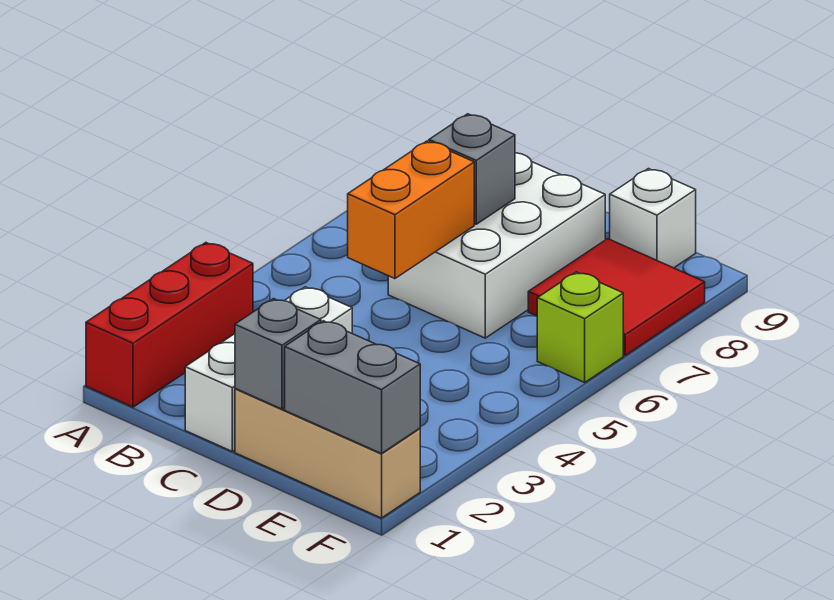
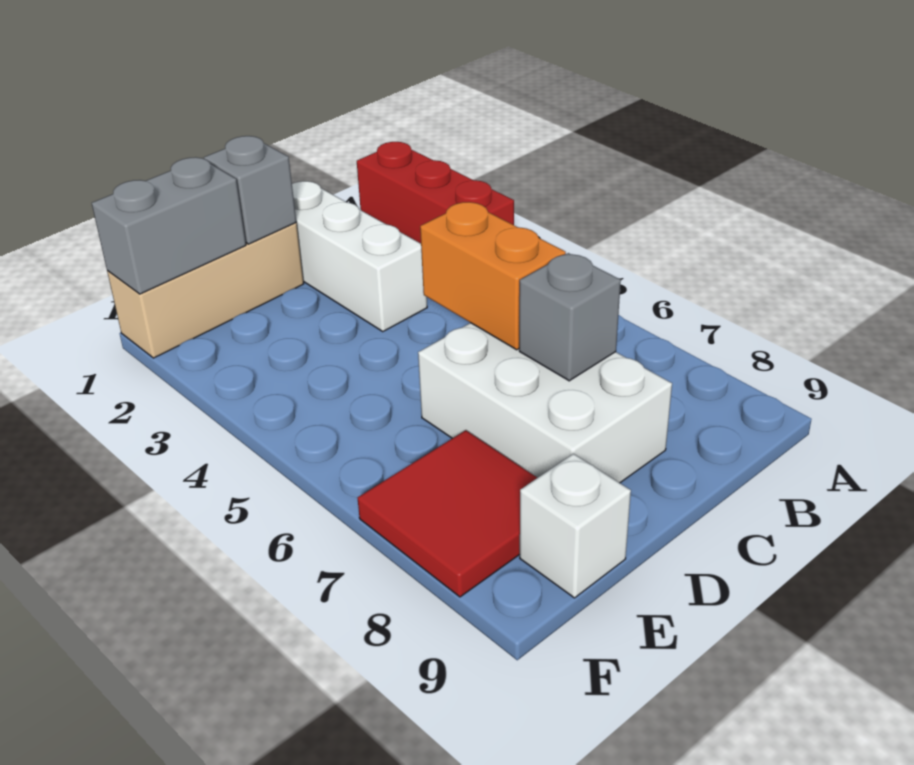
lime brick F6 level 1 -> none

